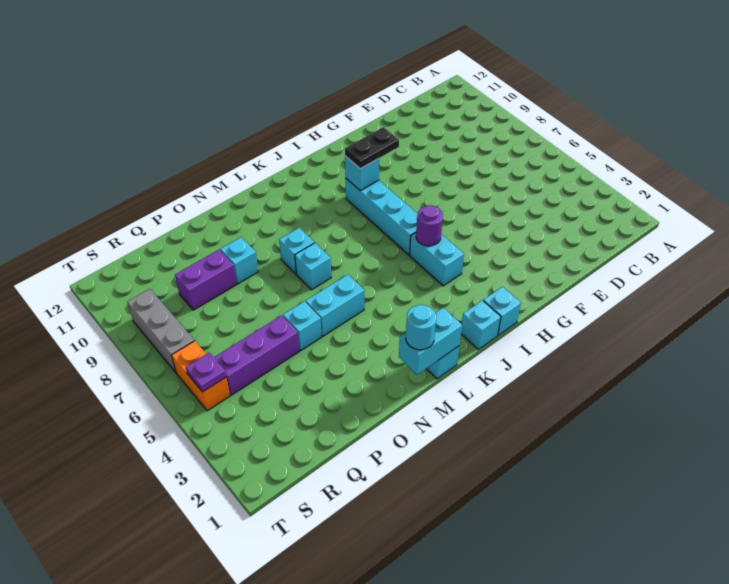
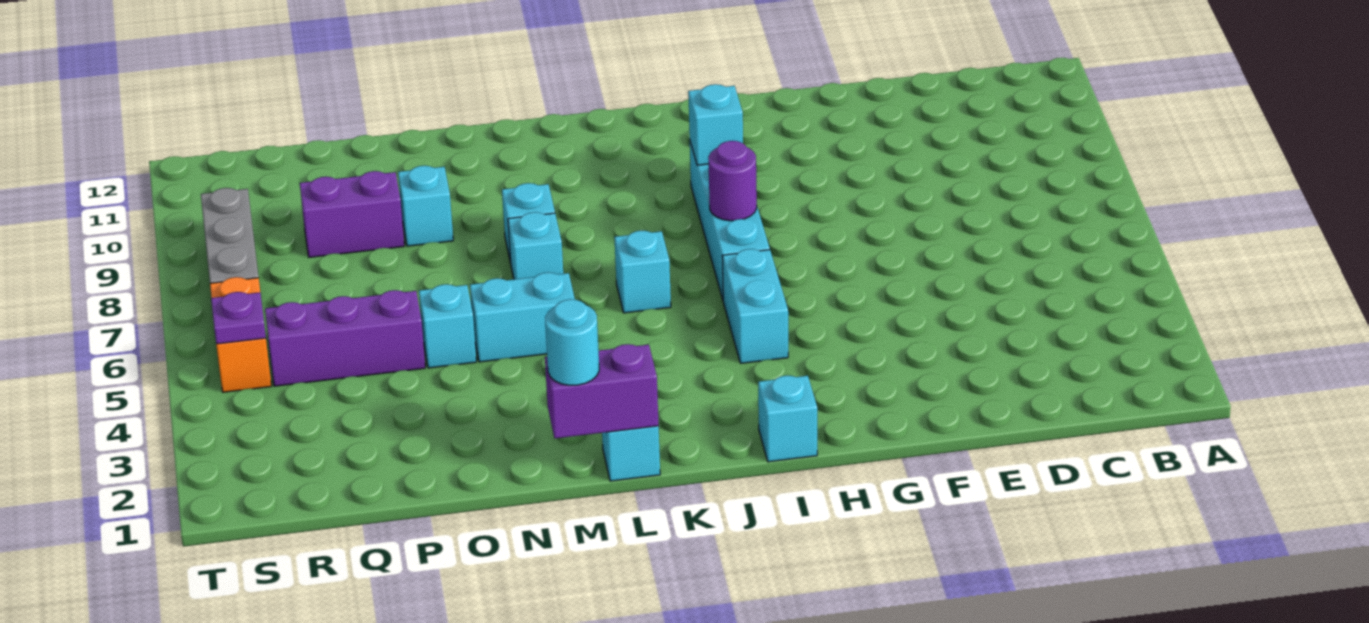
black plate H9:I9 level 3 -> none
purple round brick I5 level 2 -> purple round brick I7 level 2
cyan brick J1 level 1 -> cyan brick K6 level 1
cyan brick L1:M1 level 2 -> purple brick L1:M1 level 2

